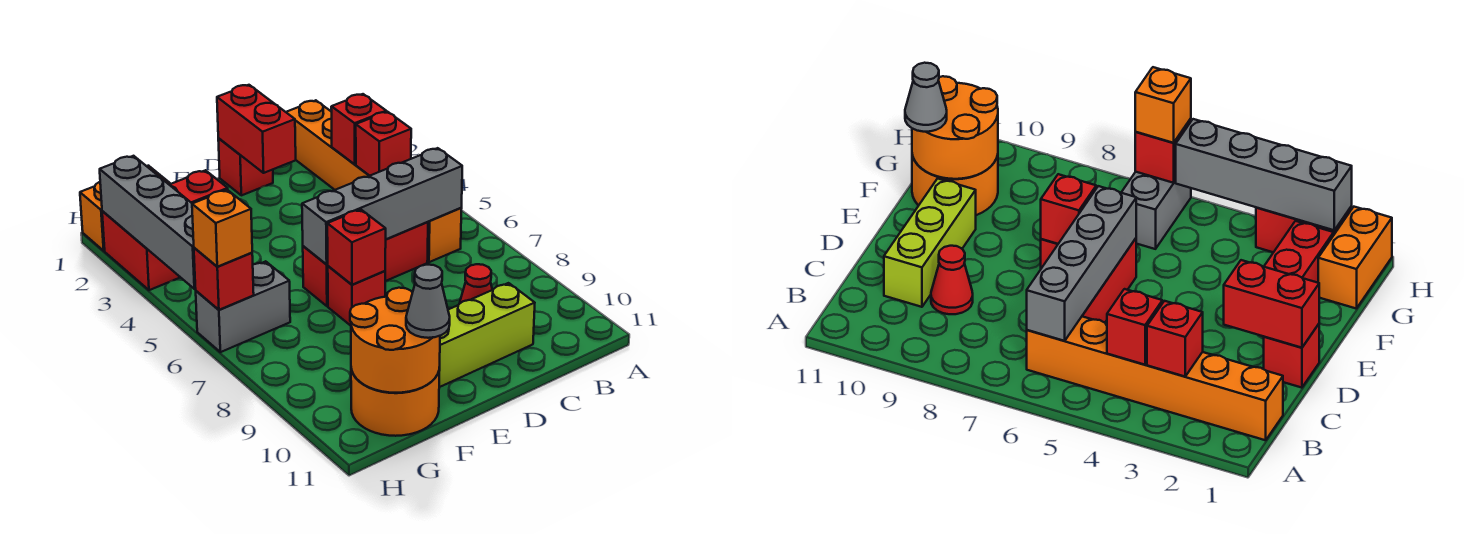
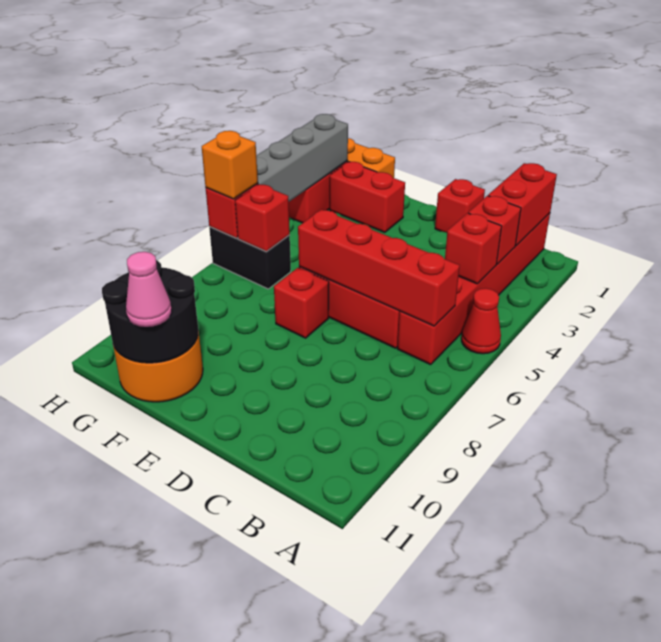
orange brick B1:B6 level 1 -> red brick B1:B6 level 1
grey brick B6:E6 level 2 -> red brick B6:E6 level 2
red cone C9 level 1 -> red cone A5 level 1
lime brick C10:E10 level 1 -> none
red brick D1:D2 level 2 -> red brick B1:B2 level 2
red brick E7 level 2 -> red brick G6 level 2
orange round brick F10:G11 level 2 -> black round brick F10:G11 level 2
grey cone F11 level 3 -> pink cone F11 level 3
grey brick G6:H6 level 1 -> black brick G6:H6 level 1

